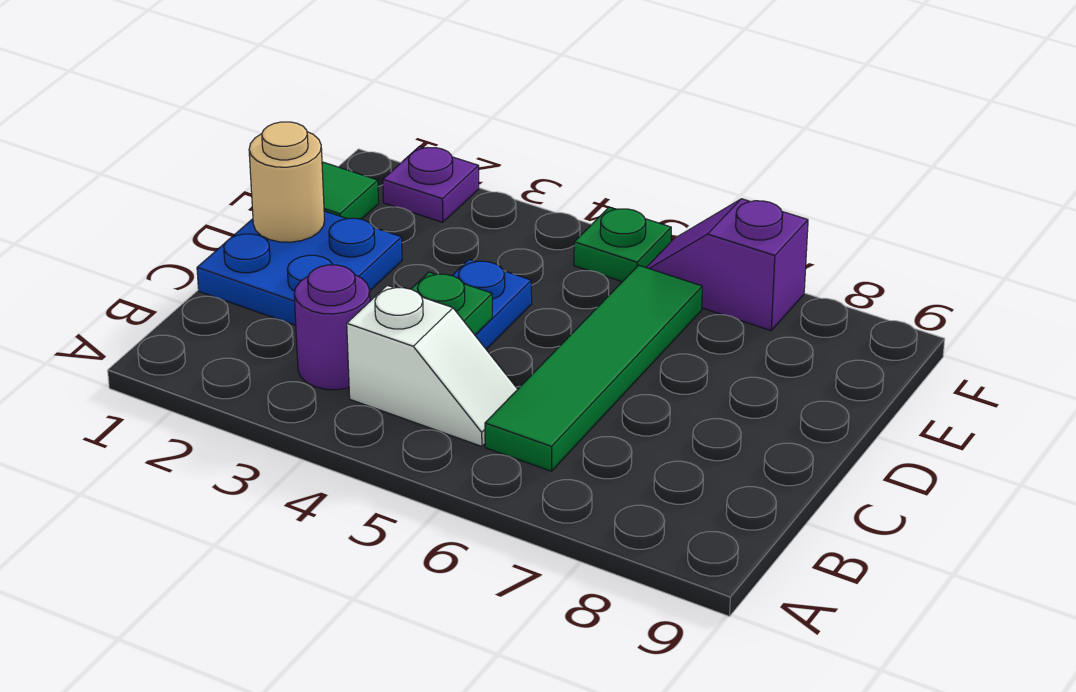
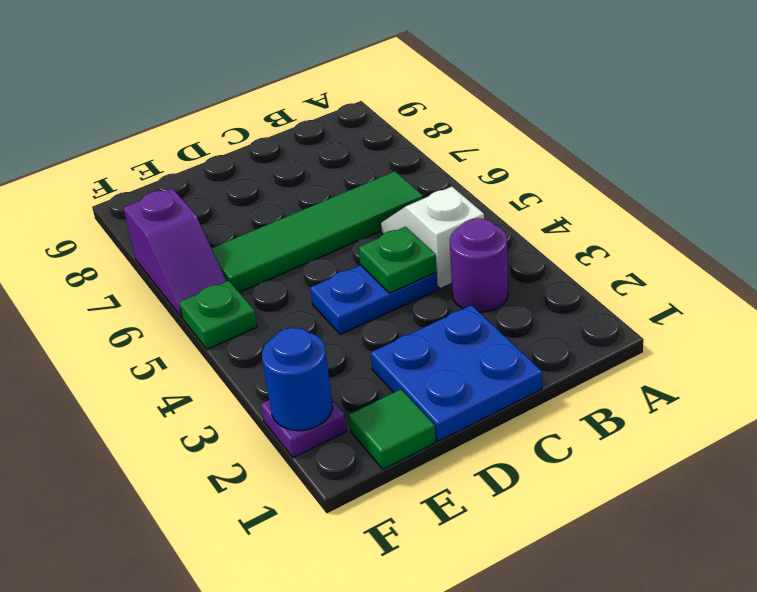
tan round brick D1 level 2 -> none
none -> blue round brick F2 level 2

